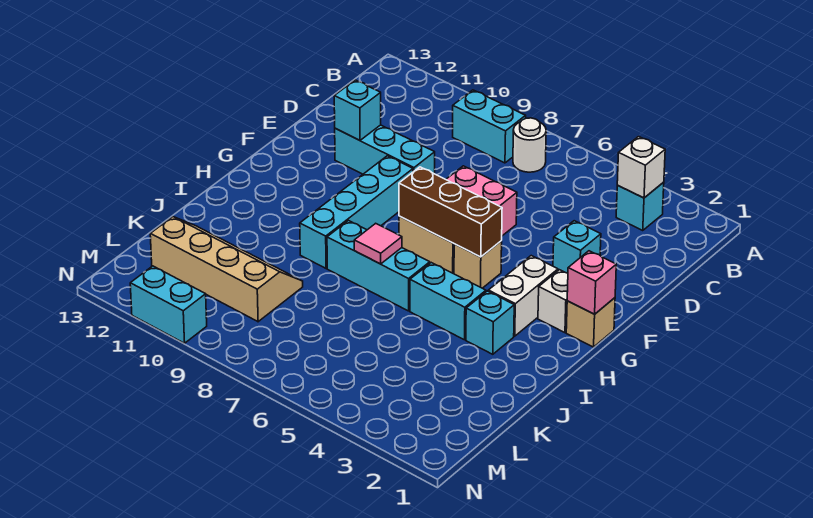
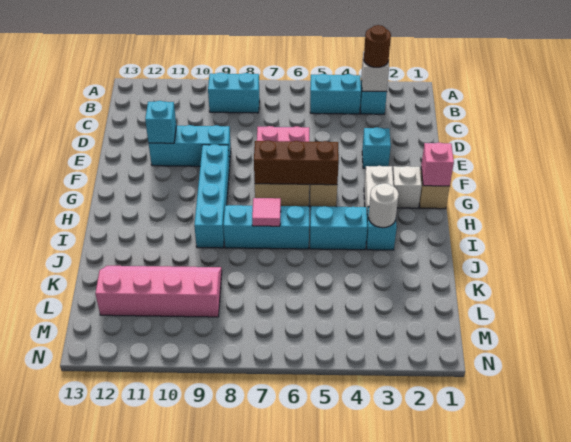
none -> brown round brick B3 level 3
white round brick B7 level 1 -> white round brick I3 level 2
tan slope K9:L12 level 1 top L -> pink slope K9:L12 level 1 top L
cyan brick N10:N11 level 1 -> cyan brick B4:B5 level 1

